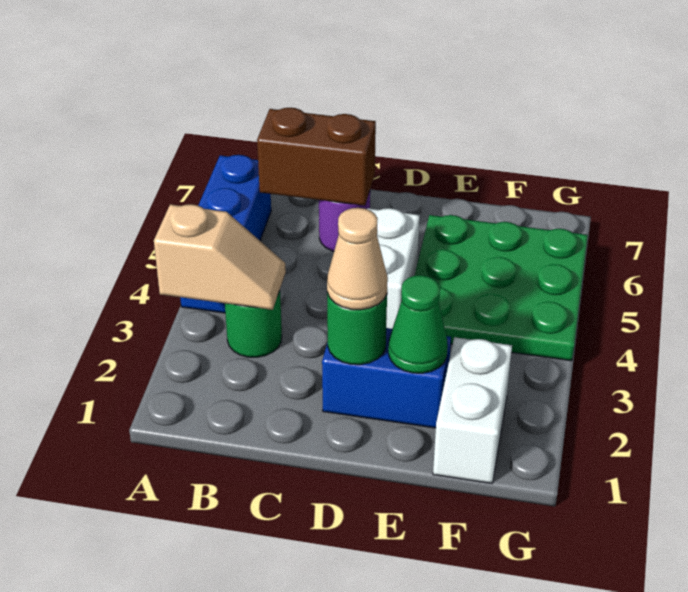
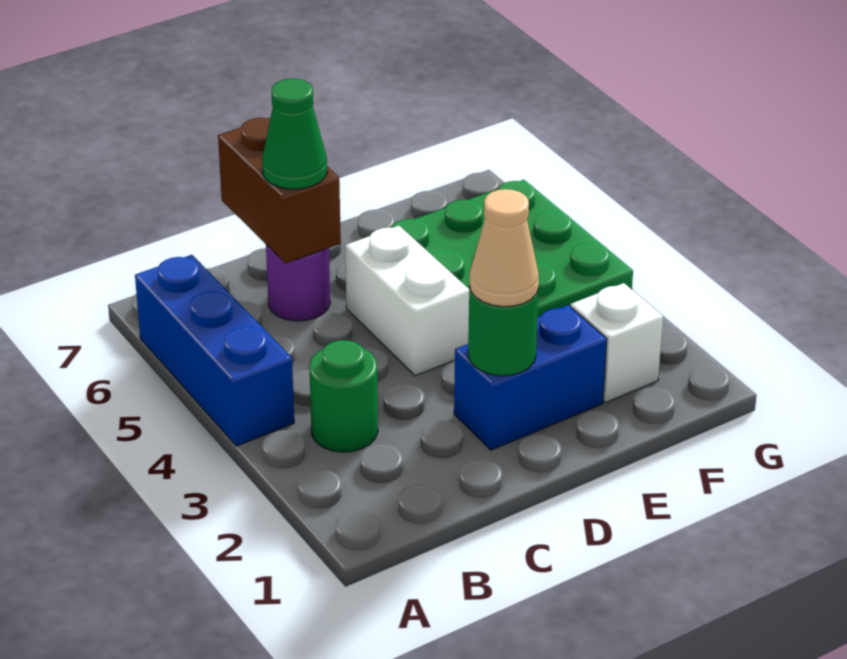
tan slope A3:B3 level 2 top A -> none
brown brick B6:C6 level 2 -> brown brick C6:C7 level 2
green cone E2 level 2 -> green cone C6 level 3
white brick F1:F2 level 1 -> white brick F2 level 1

